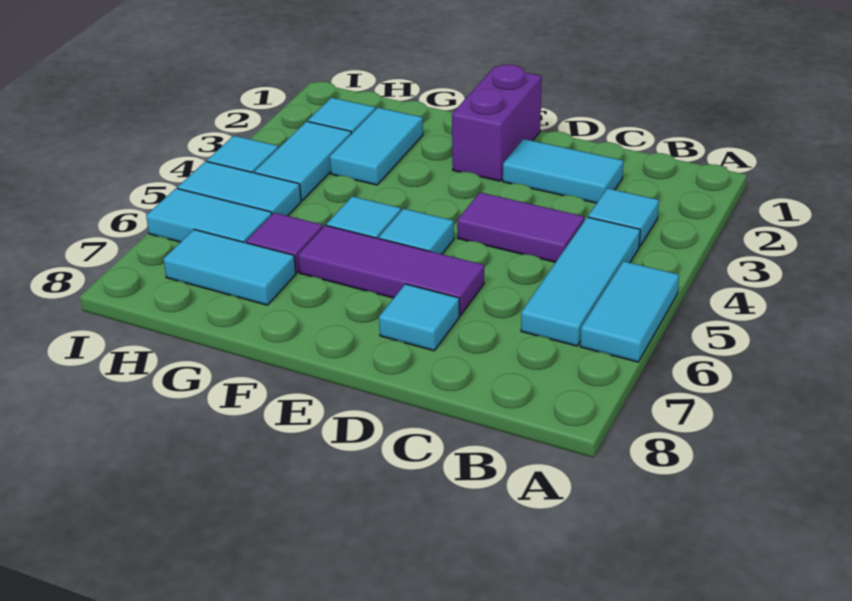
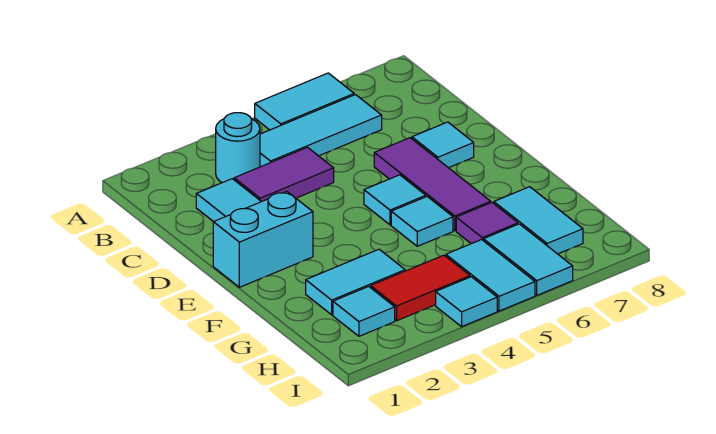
cyan tile B3 level 1 -> cyan round brick B3 level 1
purple tile C4:D4 level 1 -> purple tile C3:C4 level 1
purple brick E1:E2 level 1 -> cyan brick E1:E2 level 1
cyan tile H3:H4 level 1 -> red tile H3:H4 level 1

